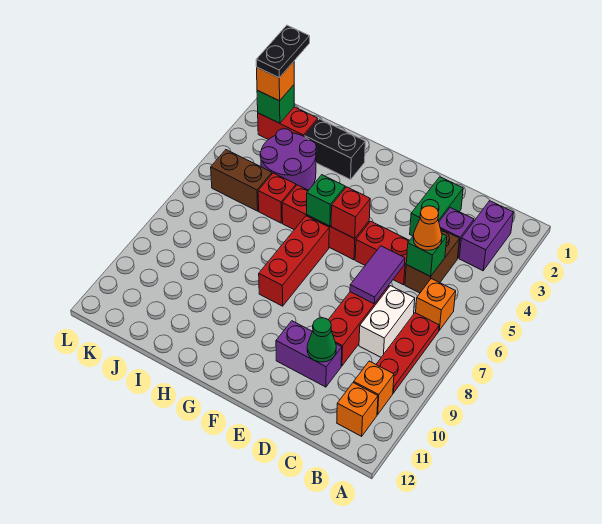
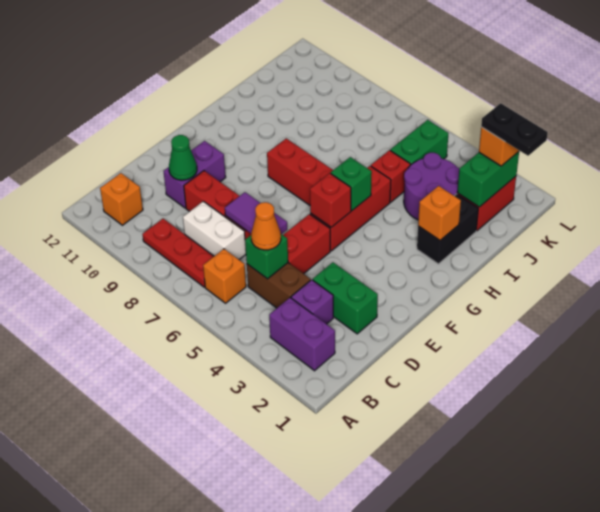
orange brick B10 level 1 -> orange brick H2 level 2
brown brick J5:K5 level 1 -> green brick J5:K5 level 1
green brick K2 level 2 -> green brick J2:K2 level 2

